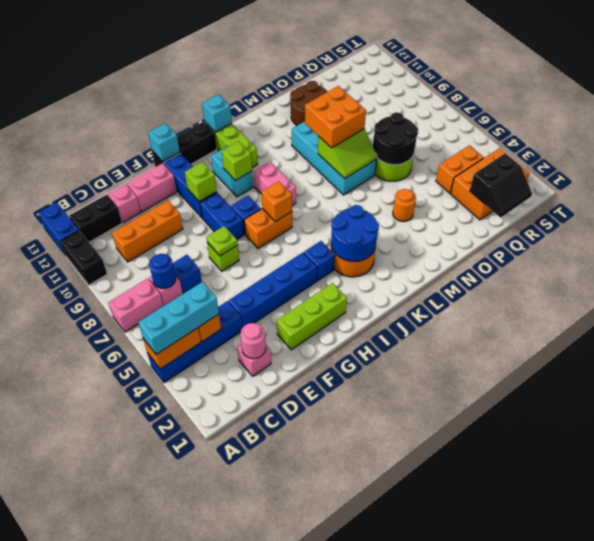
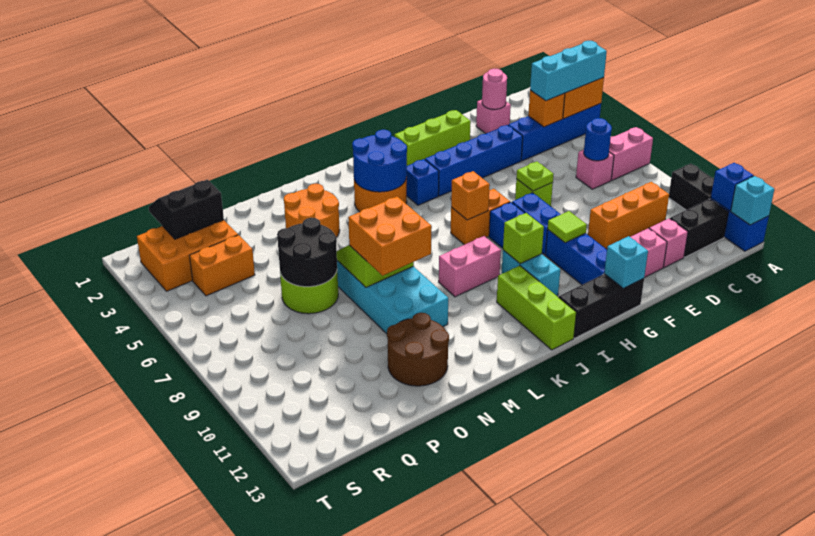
blue brick D7 level 1 -> blue brick A12 level 2
lime brick G10 level 2 -> lime tile G10 level 2
pink brick J8:J9 level 1 -> pink brick J9:K9 level 1
cyan brick J13 level 2 -> cyan brick A13 level 2
orange round brick N4 level 1 -> orange round brick M3:N4 level 1

